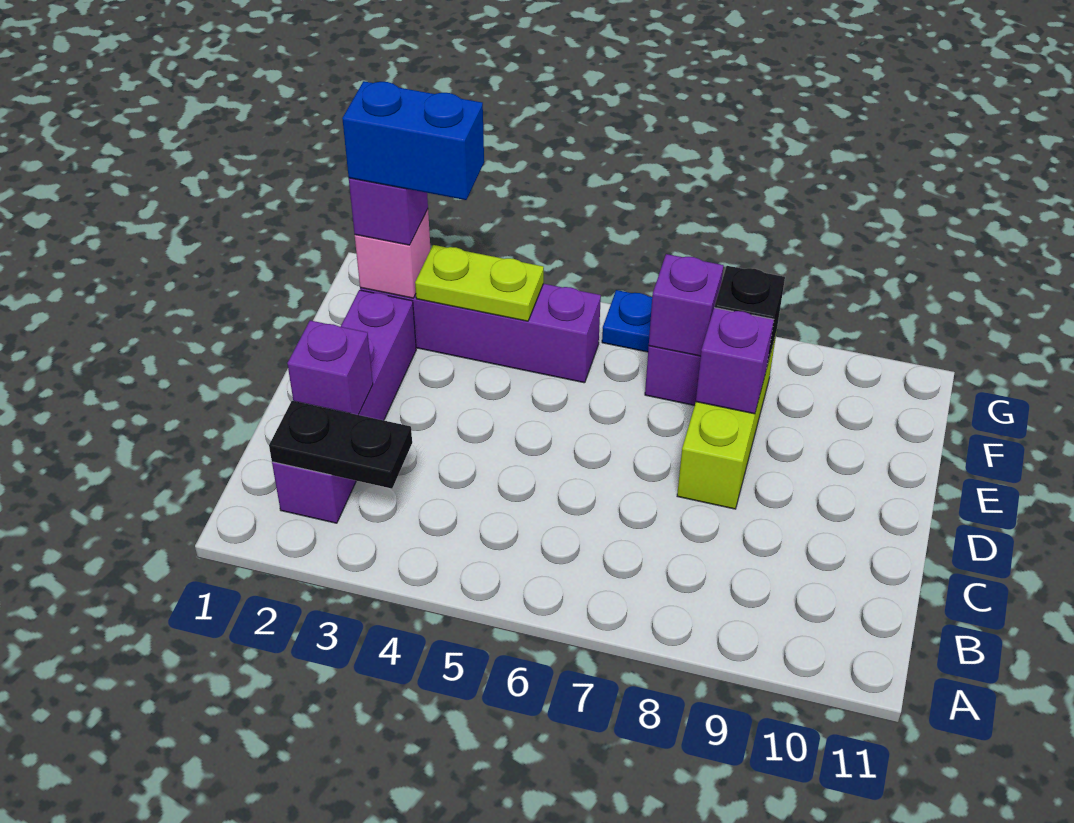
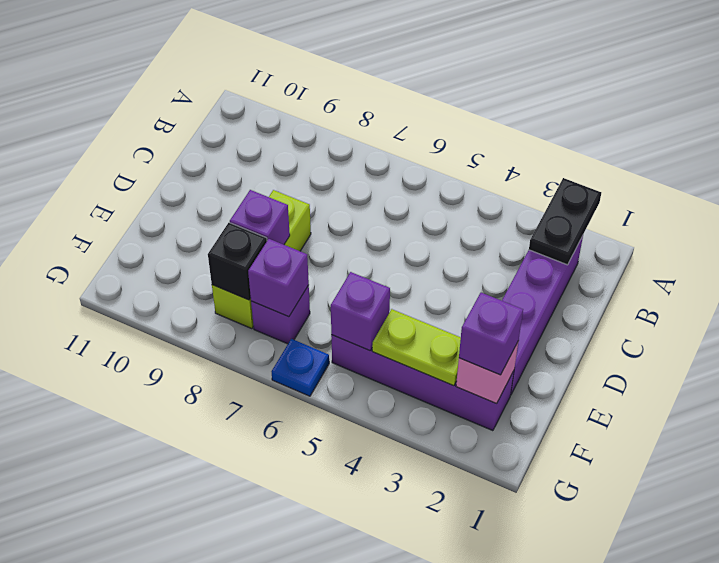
black plate B2:B3 level 2 -> black plate A2:B2 level 2
purple brick C2 level 2 -> purple brick F5 level 2
blue brick F2:F3 level 4 -> none

